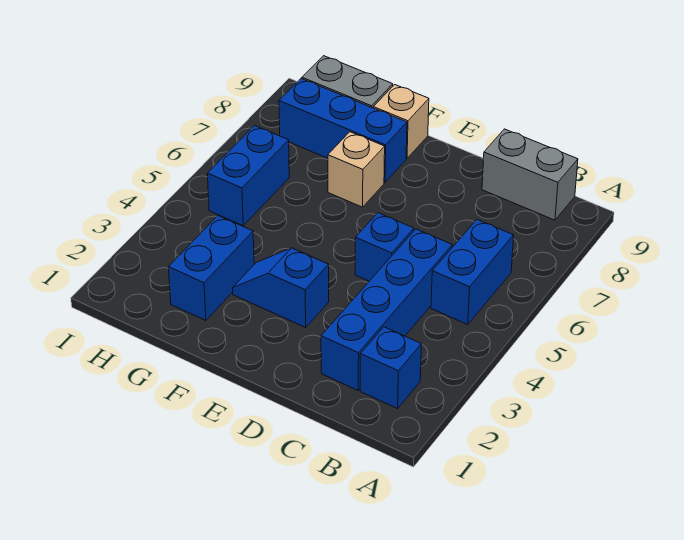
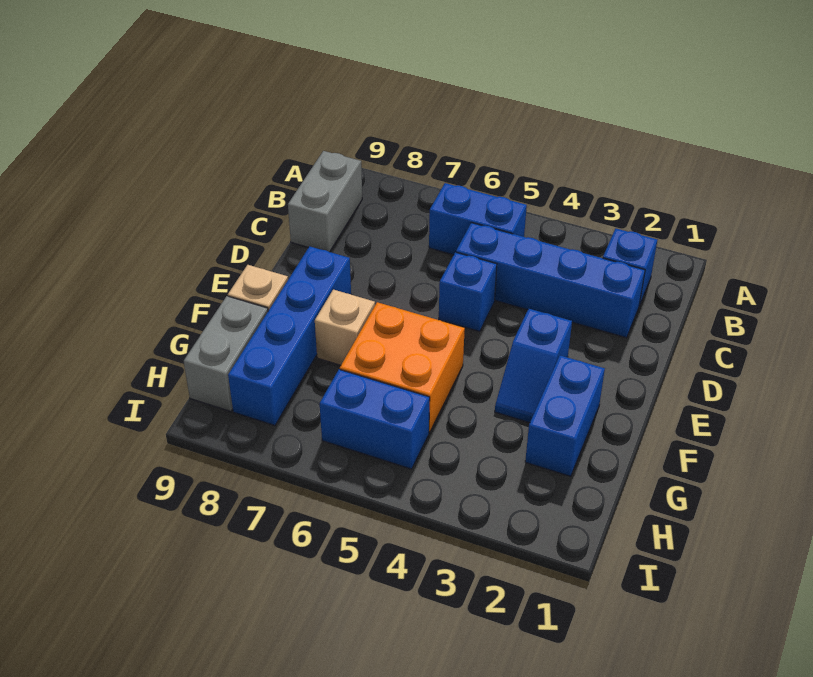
none -> orange brick F5:G6 level 1
blue brick F8:H8 level 1 -> blue brick E8:H8 level 1
blue brick G2:G3 level 1 -> blue brick F2:G2 level 1

